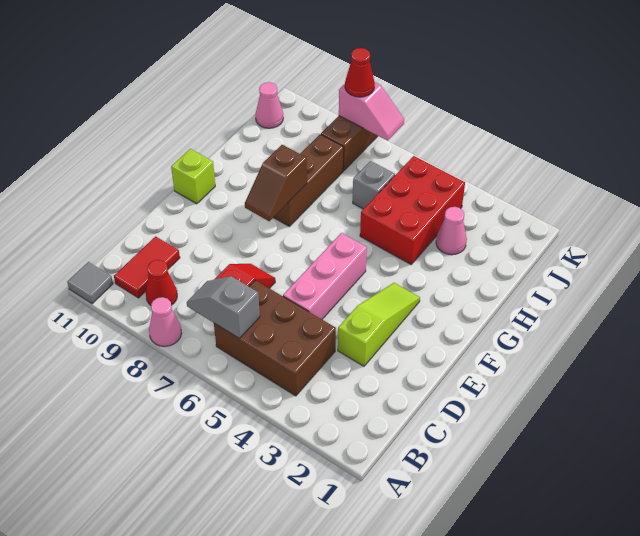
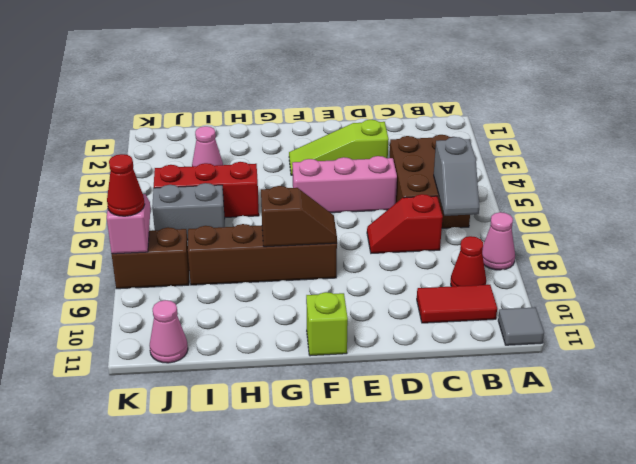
brown brick G8:I8 level 1 -> brown brick F8:I8 level 1
red brick H4:J5 level 1 -> red brick H5:J5 level 1
grey brick I6 level 1 -> grey brick I6:J6 level 1

